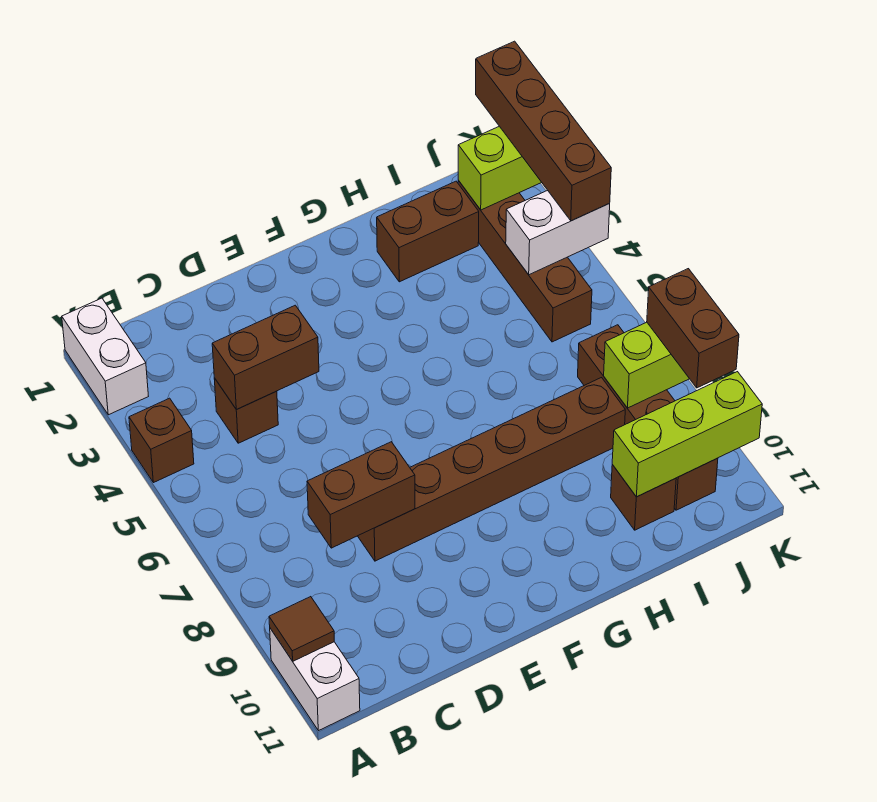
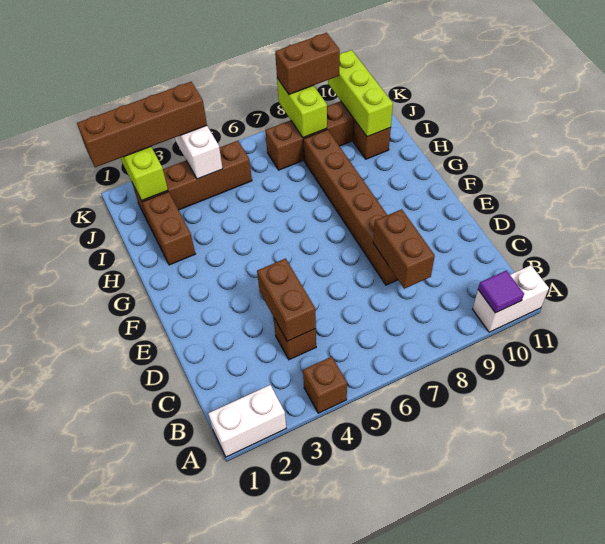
brown tile A10 level 2 -> purple tile A10 level 2

